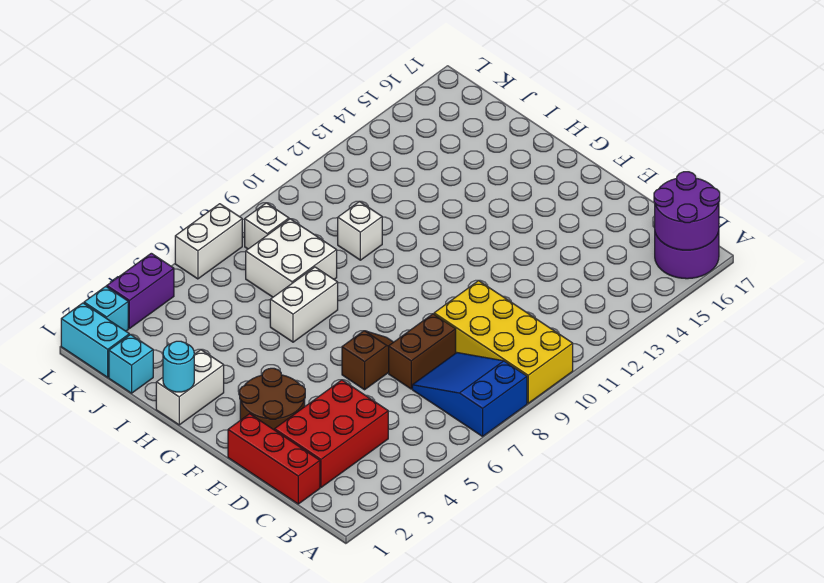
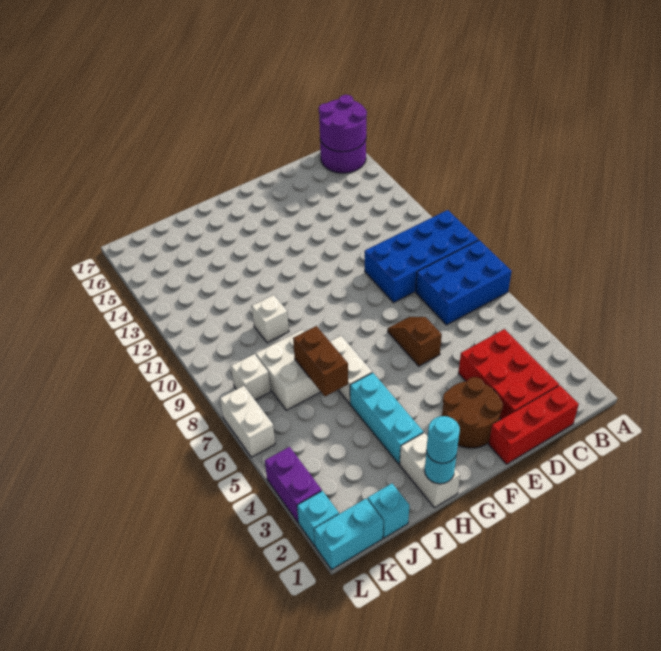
blue slope A7:C8 level 1 top A -> blue brick A7:C8 level 1
yellow brick A9:D10 level 1 -> blue brick A9:D10 level 1
brown brick D7:D8 level 1 -> brown brick I6:I7 level 2
none -> cyan round brick H1 level 3
none -> cyan brick H3:H5 level 1

